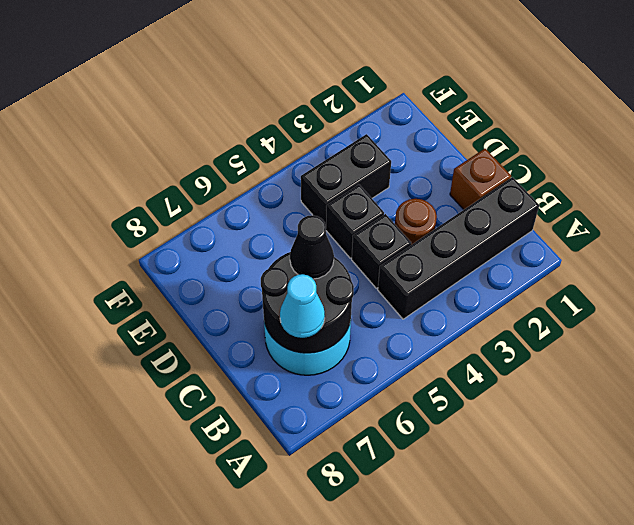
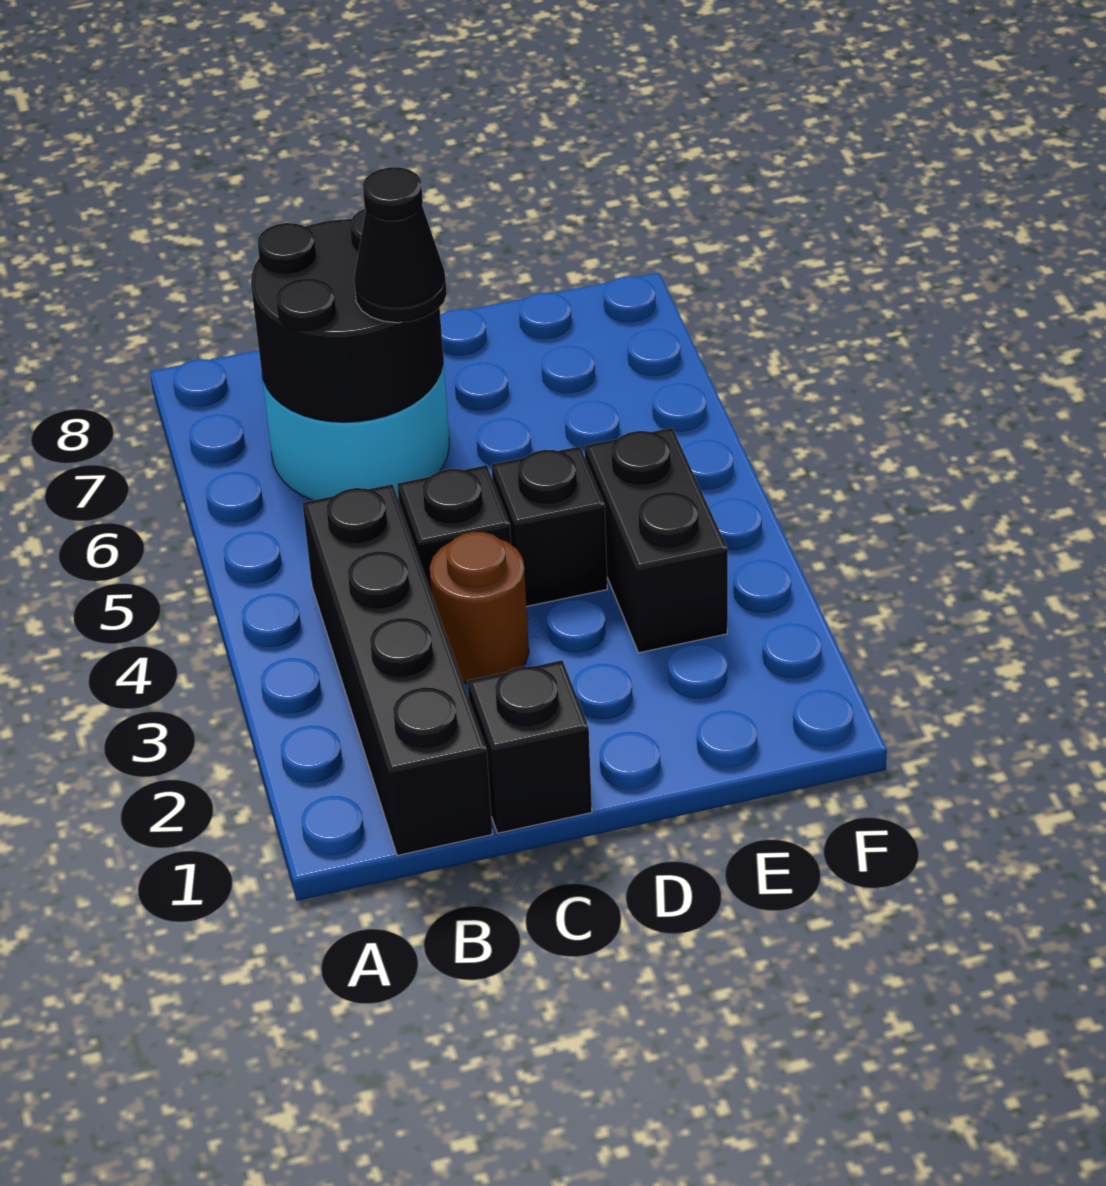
cyan cone B7 level 3 -> none
brown brick C1 level 1 -> black brick C1 level 1

